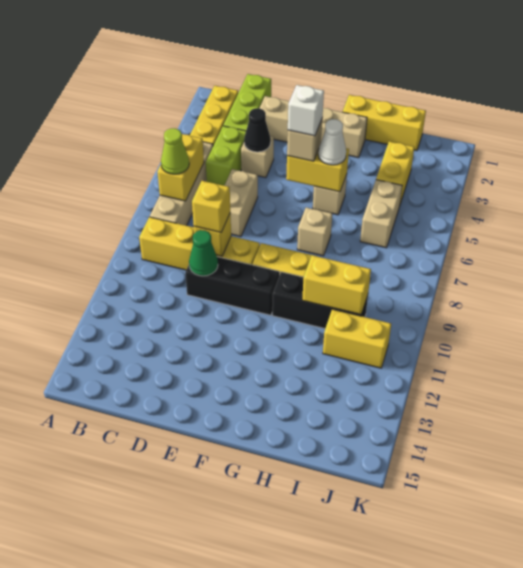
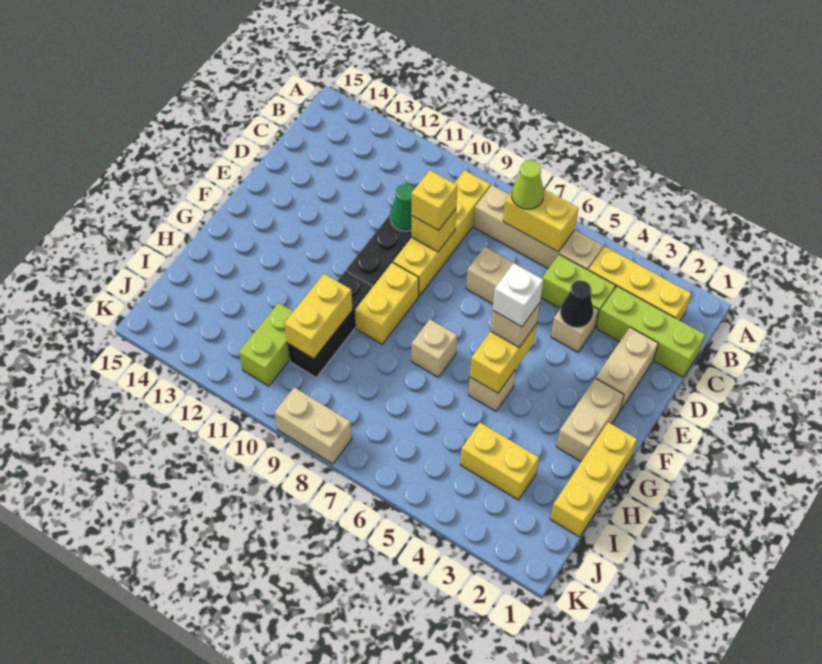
white cone G5 level 3 -> none
tan brick I5:I6 level 1 -> tan brick K8:K9 level 1
yellow brick I11:J11 level 1 -> lime brick I11:J11 level 1

